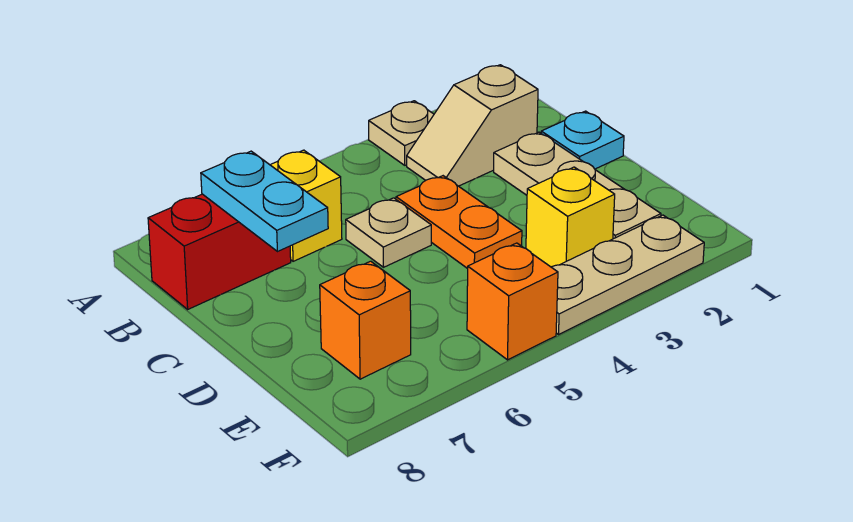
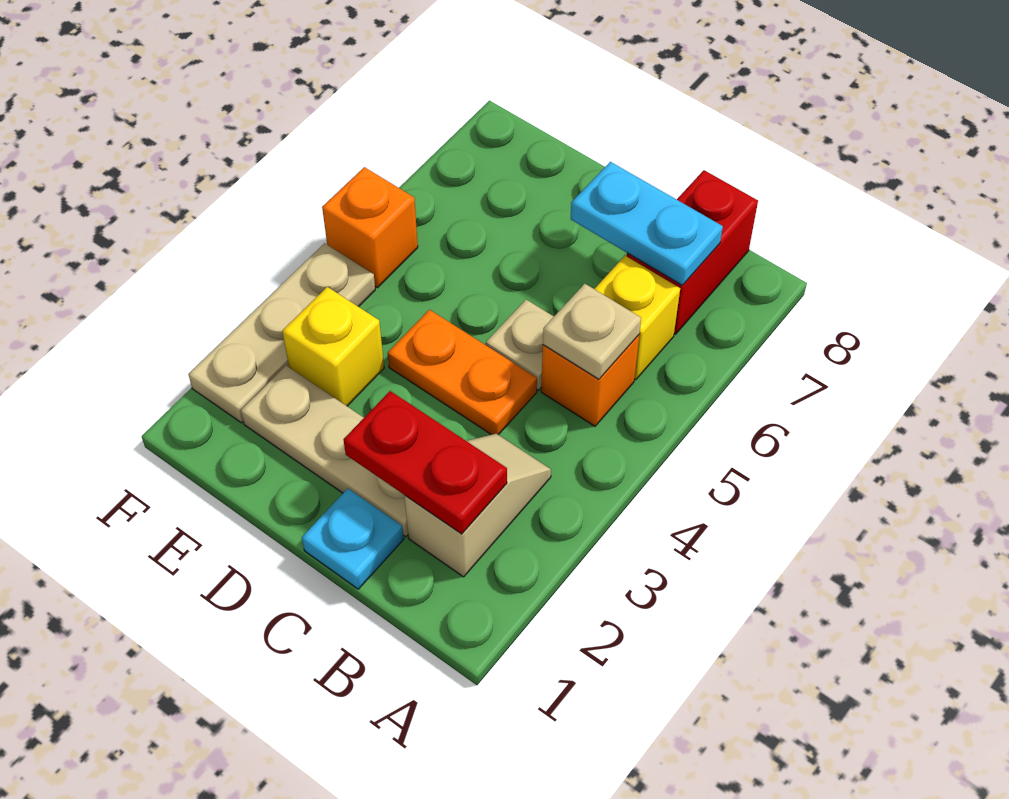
tan plate A3 level 1 -> tan plate B5 level 2
none -> red plate B2:C2 level 2
orange brick E7 level 1 -> orange brick B5 level 1

